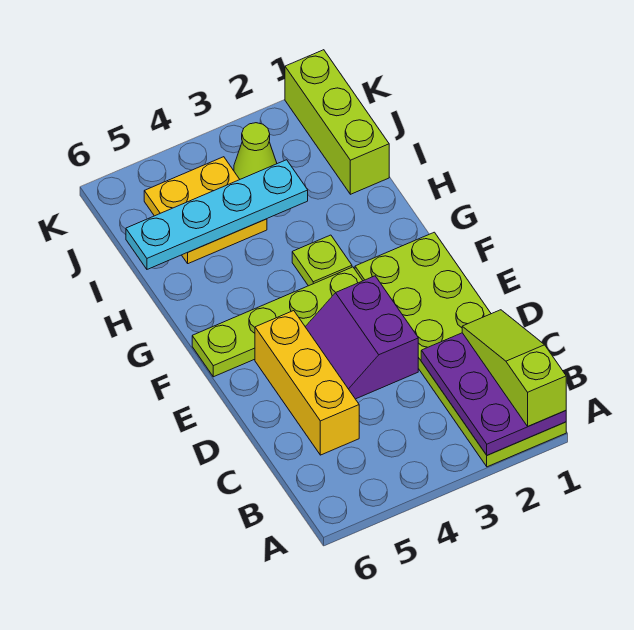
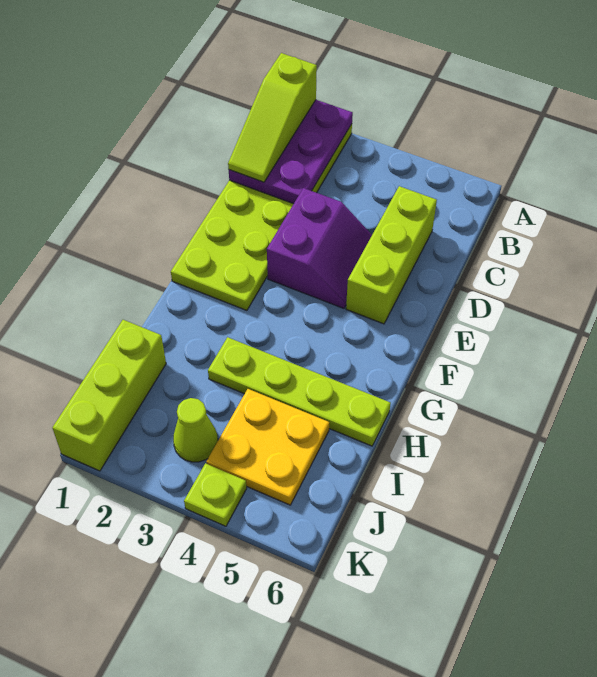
yellow brick C5:E5 level 1 -> lime brick C5:E5 level 1
lime plate F3:F6 level 1 -> lime plate H3:H6 level 1
lime plate G3 level 1 -> lime plate K4 level 1
cyan plate I3:I6 level 2 -> none

